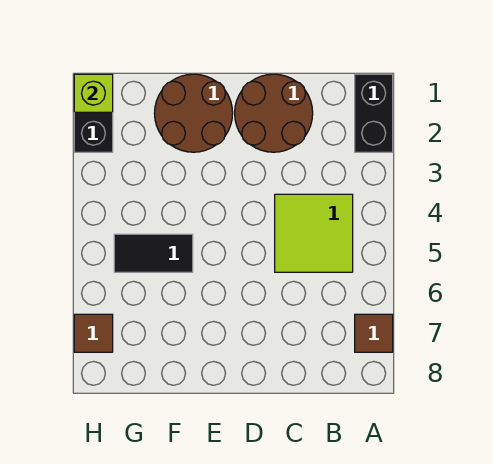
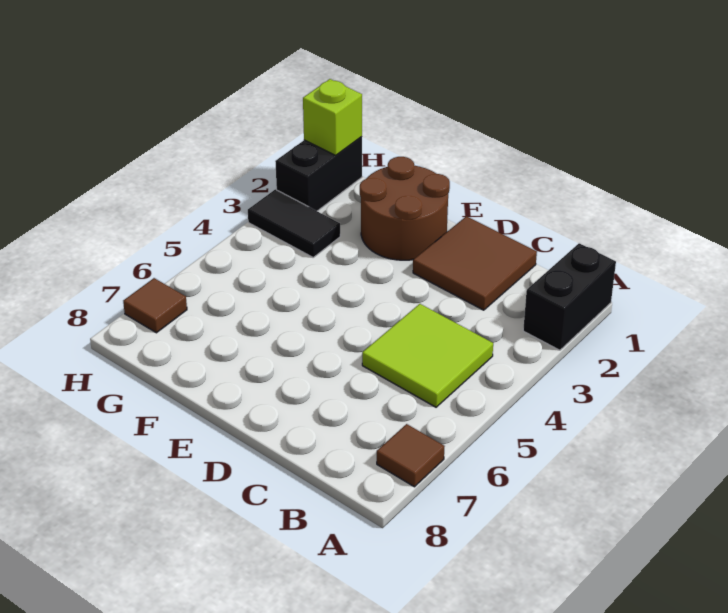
brown round brick C1:D2 level 1 -> brown tile C1:D2 level 1
black tile F5:G5 level 1 -> black tile G3:H3 level 1

